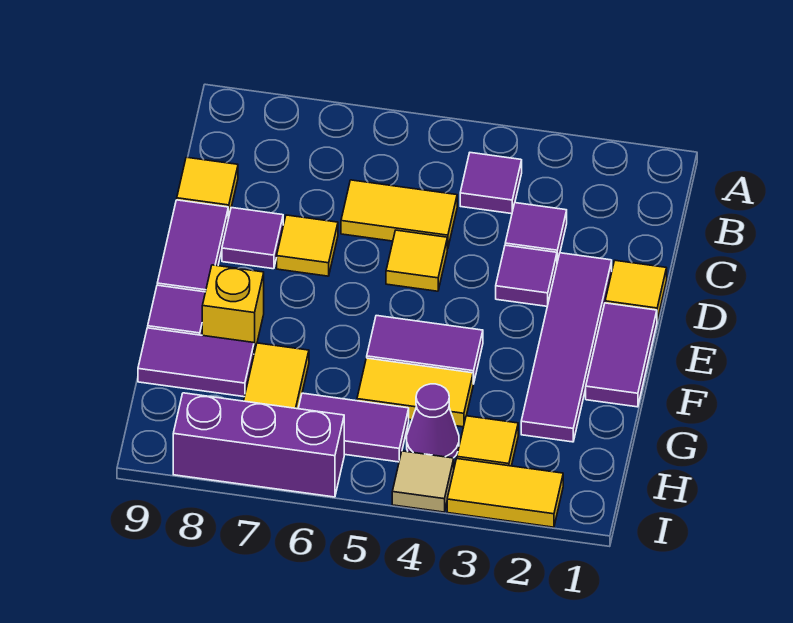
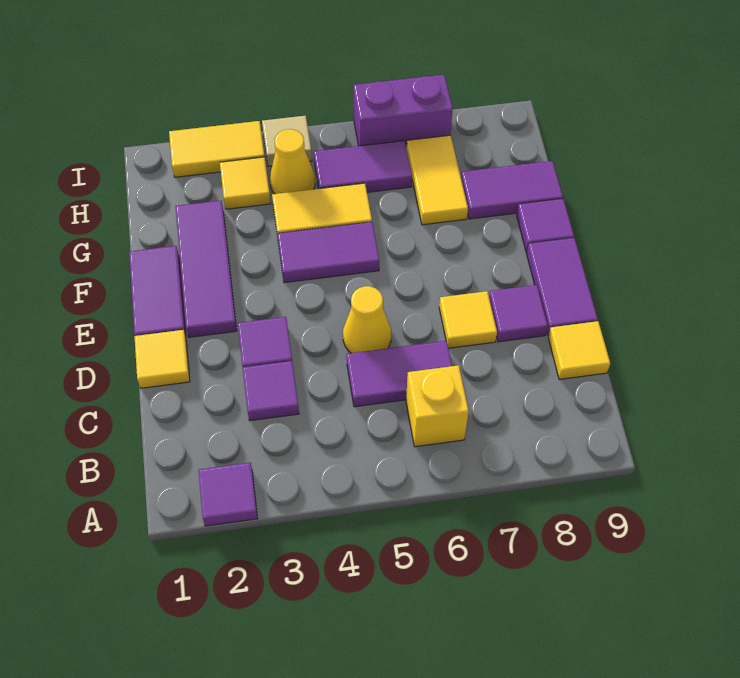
purple tile B4 level 1 -> purple tile A2 level 1
yellow tile C5:C6 level 1 -> purple tile C5:C6 level 1
purple tile D2:G2 level 1 -> purple tile E2:G2 level 1
yellow tile D5 level 1 -> yellow cone D5 level 1
yellow brick F8 level 1 -> yellow brick B6 level 1
purple cone H4 level 1 -> yellow cone H4 level 1
purple brick I6:I8 level 1 -> purple brick I6:I7 level 1

